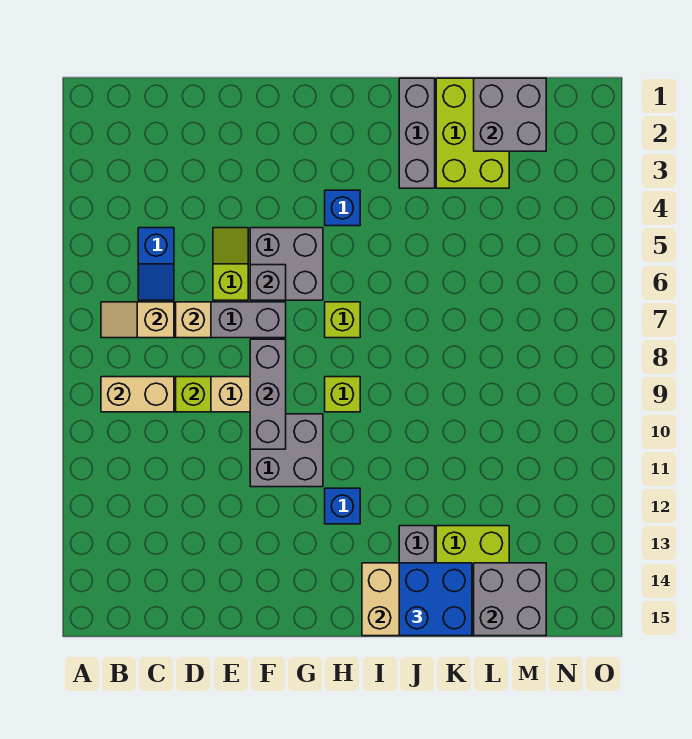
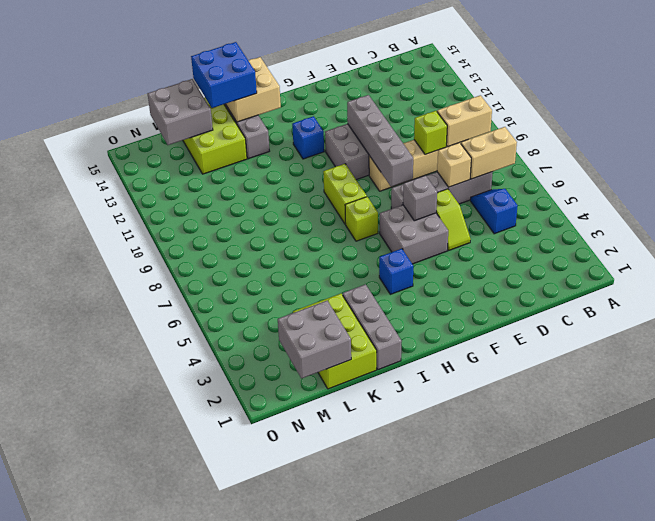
tan slope B7:C7 level 2 top C -> tan brick B7:C7 level 2
grey brick F8:F10 level 2 -> grey brick F8:F11 level 2
lime brick H9 level 1 -> lime brick H8:H9 level 1

